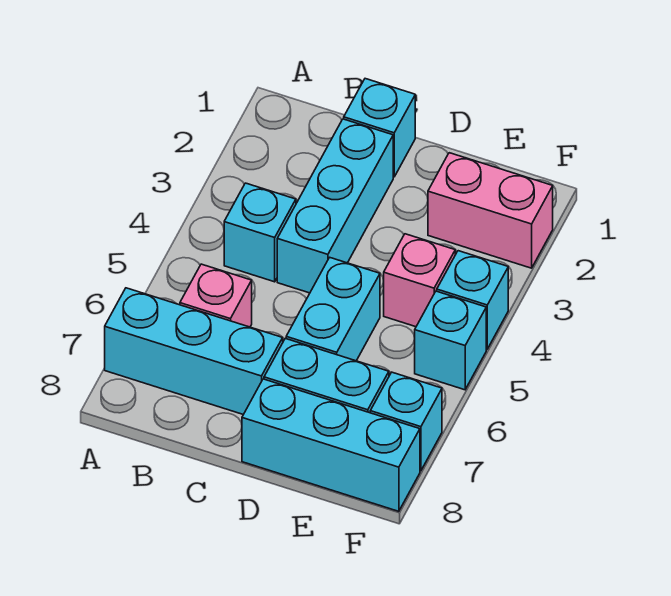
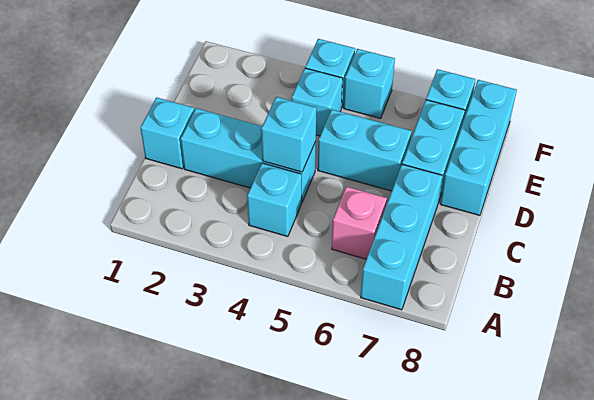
none -> cyan brick C4 level 2
pink brick E2:F2 level 1 -> none
pink brick E4 level 1 -> cyan brick E4 level 1

